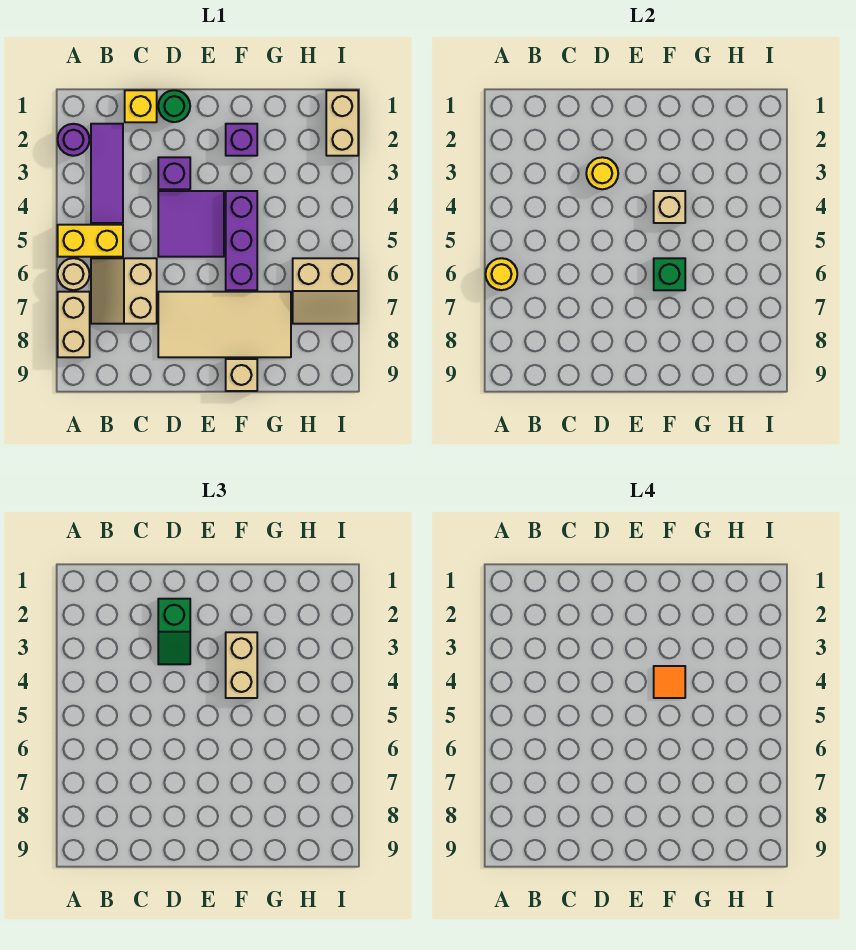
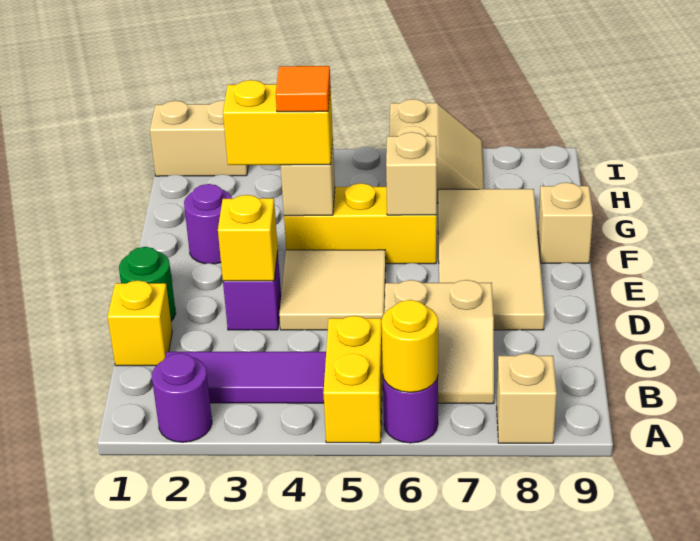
tan round brick A6 level 1 -> purple round brick A6 level 1
tan brick A7:A8 level 1 -> tan brick A8 level 1
green slope D2:D3 level 3 top 2 -> none
yellow round brick D3 level 2 -> yellow brick D3 level 2
purple tile D4:E5 level 1 -> tan tile D4:E5 level 1
purple brick F2 level 1 -> purple round brick F2 level 1
tan brick F3:F4 level 3 -> yellow brick F3:F4 level 3
purple brick F4:F6 level 1 -> yellow brick F4:F6 level 1
green brick F6 level 2 -> tan brick F6 level 2

